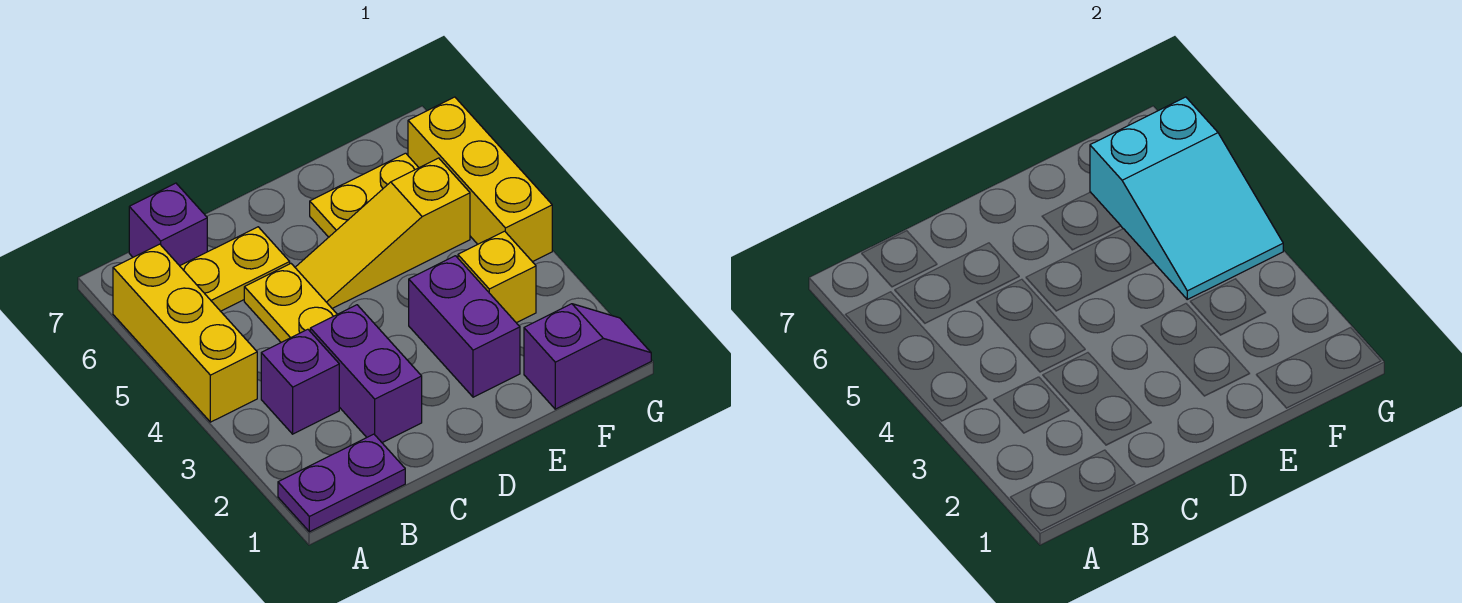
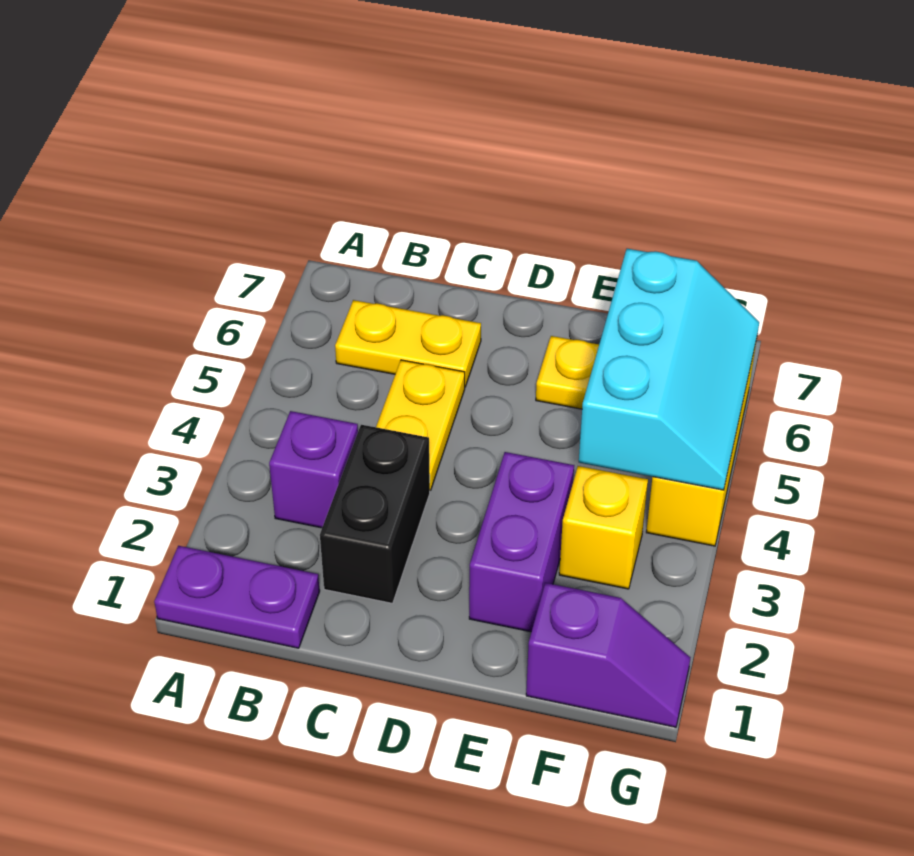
yellow brick A4:A6 level 1 -> none
purple brick B7 level 1 -> none
purple brick C2:C3 level 1 -> black brick C2:C3 level 1
yellow slope D5:F5 level 1 top F -> none
cyan slope F4:G6 level 2 top 6 -> cyan slope F4:G6 level 2 top F

